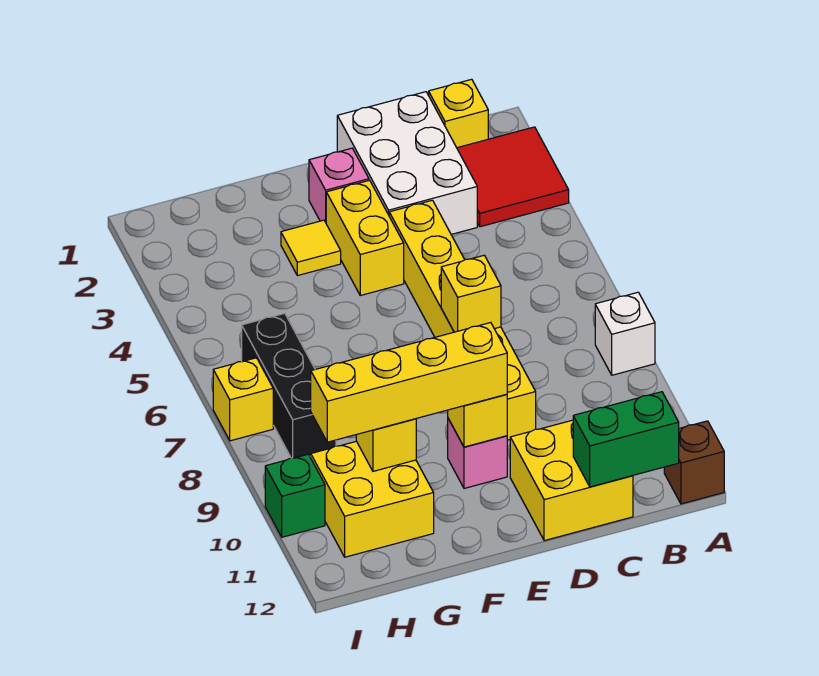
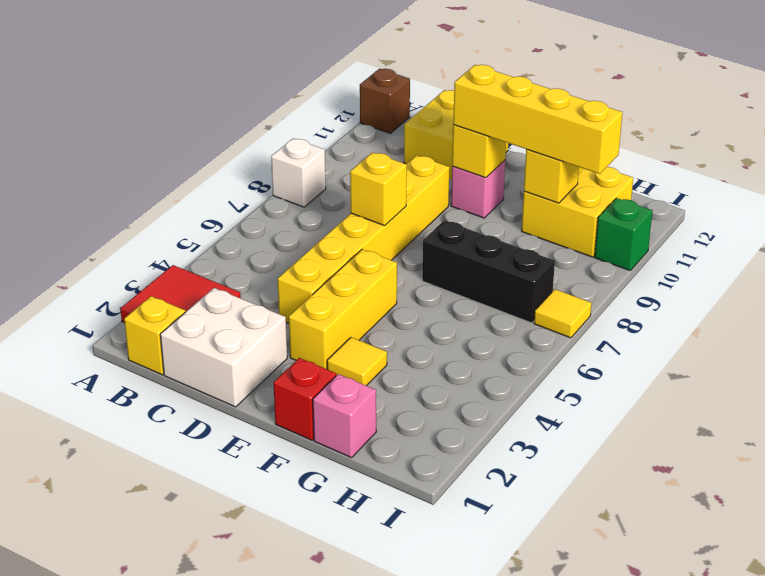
green brick B12:C12 level 2 -> none
white brick C1:D3 level 1 -> white brick C1:D2 level 1
pink brick E2 level 1 -> pink brick G1 level 1
yellow brick E3:E4 level 1 -> yellow brick E3:E5 level 1
none -> red brick F1 level 1
black brick H6:H8 level 1 -> black brick F7:H7 level 1
yellow brick I7 level 1 -> yellow tile I7 level 1

